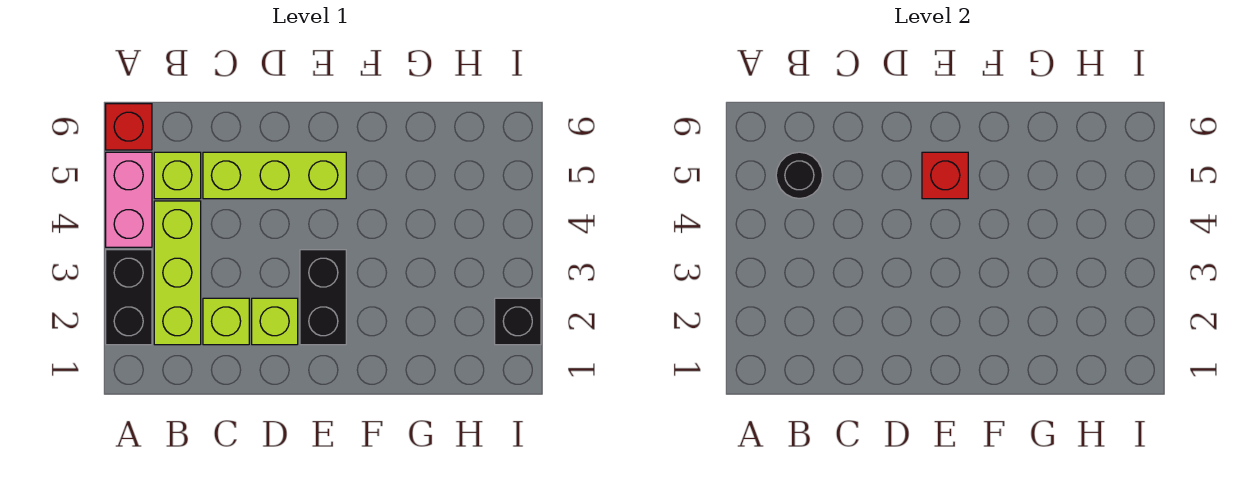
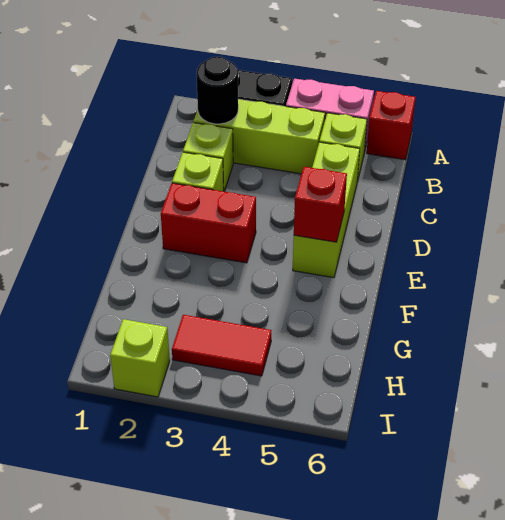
black round brick B5 level 2 -> black round brick B2 level 2
black brick E2:E3 level 1 -> red brick E2:E3 level 1
none -> red tile H3:H4 level 1
black brick I2 level 1 -> lime brick I2 level 1

